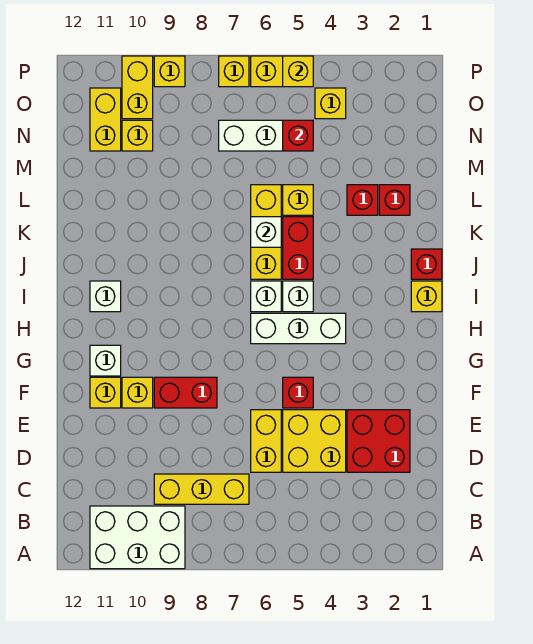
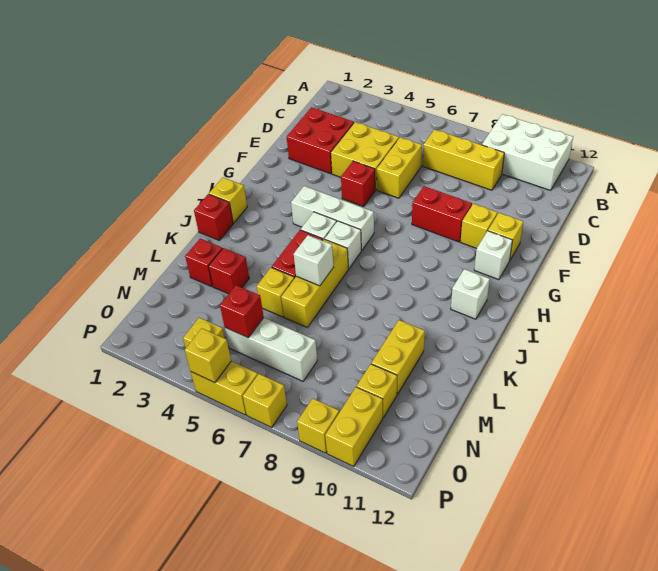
yellow brick N11:O11 level 1 -> yellow brick L10:M10 level 1

